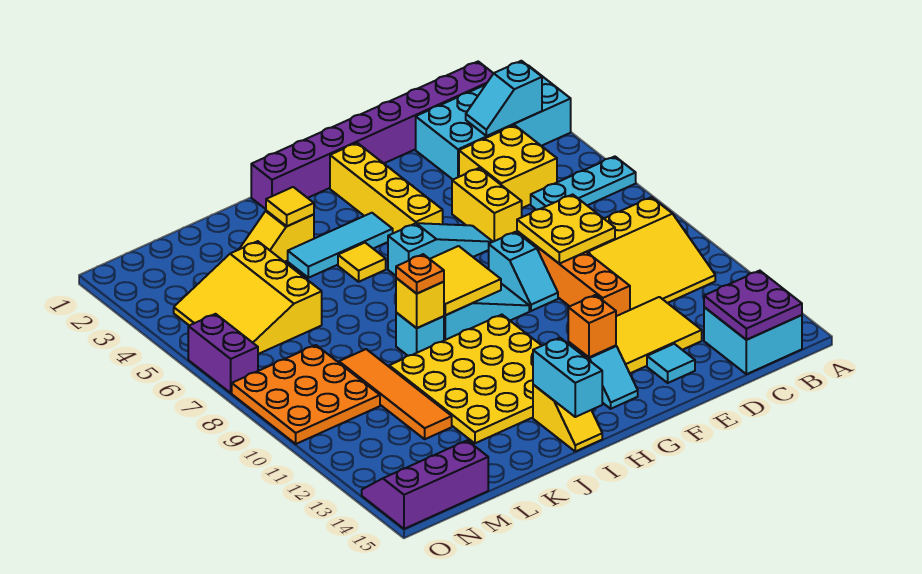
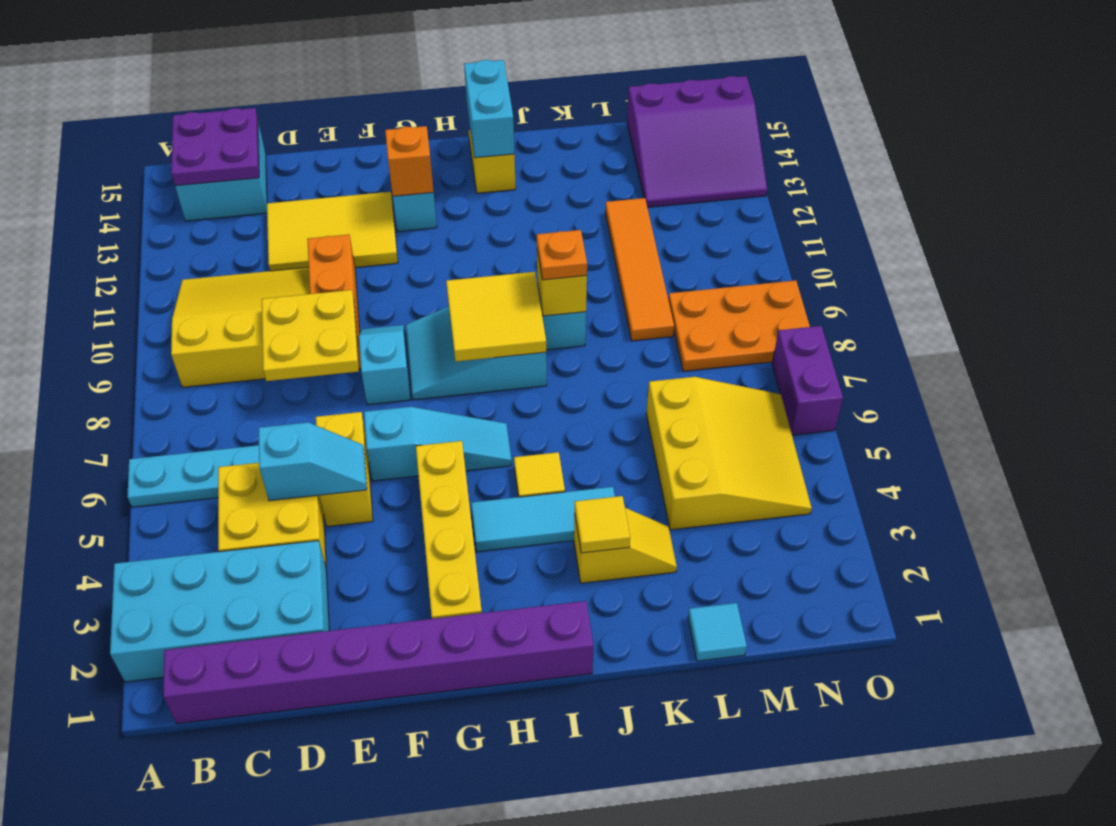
cyan slope B3:C3 level 2 top B -> cyan slope D5:E5 level 2 top D
cyan tile E14 level 1 -> cyan tile L1 level 1
cyan slope F6:H6 level 1 top H -> cyan slope F6:H6 level 1 top F
yellow plate H10:K13 level 1 -> none
orange plate M8:O10 level 1 -> orange plate M8:O9 level 1
purple slope M14:O15 level 1 top 15 -> purple slope M13:O15 level 1 top 15

